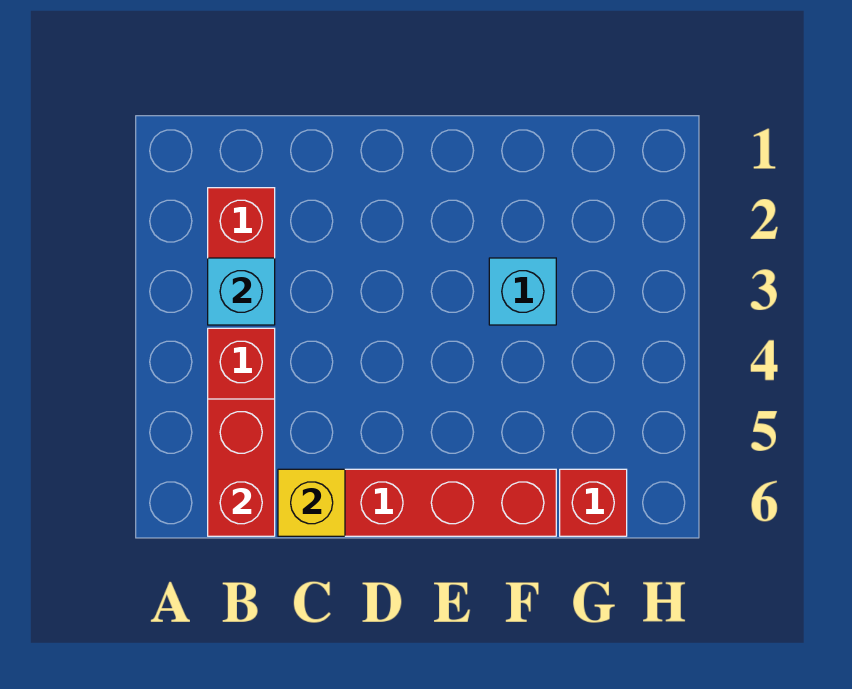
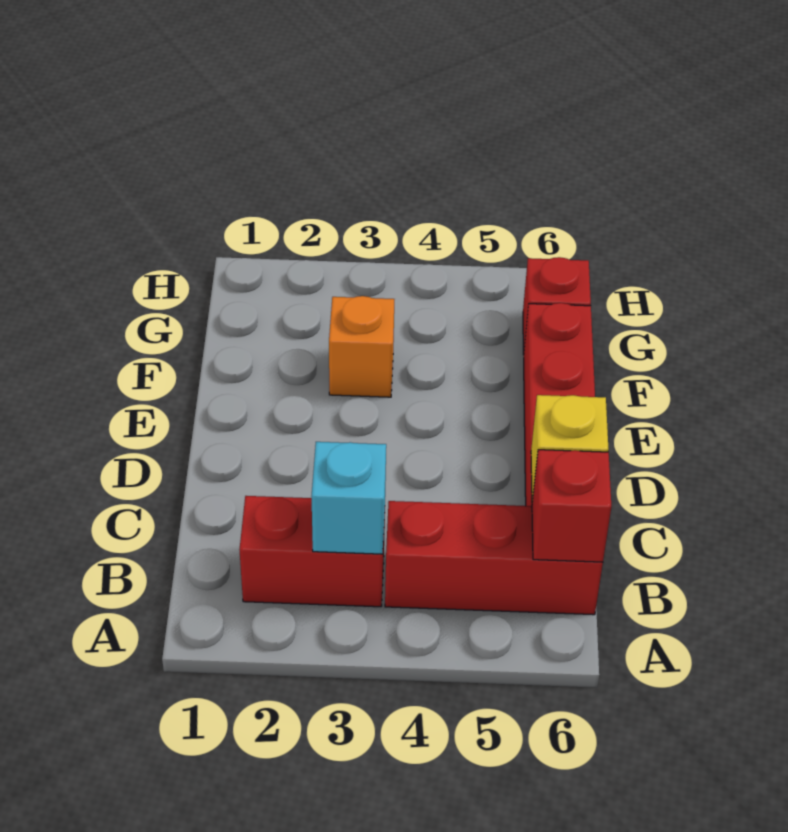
red brick B5:B6 level 2 -> red brick B6 level 2
cyan brick F3 level 1 -> orange brick F3 level 1

